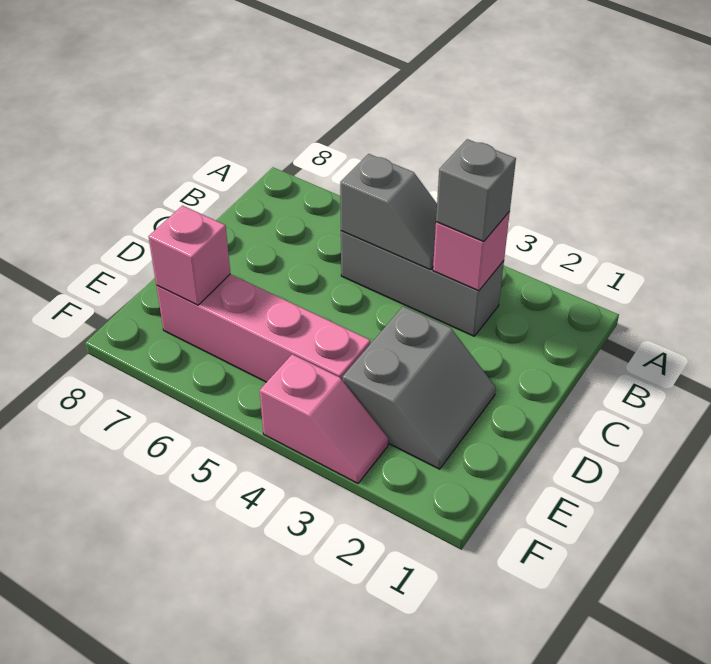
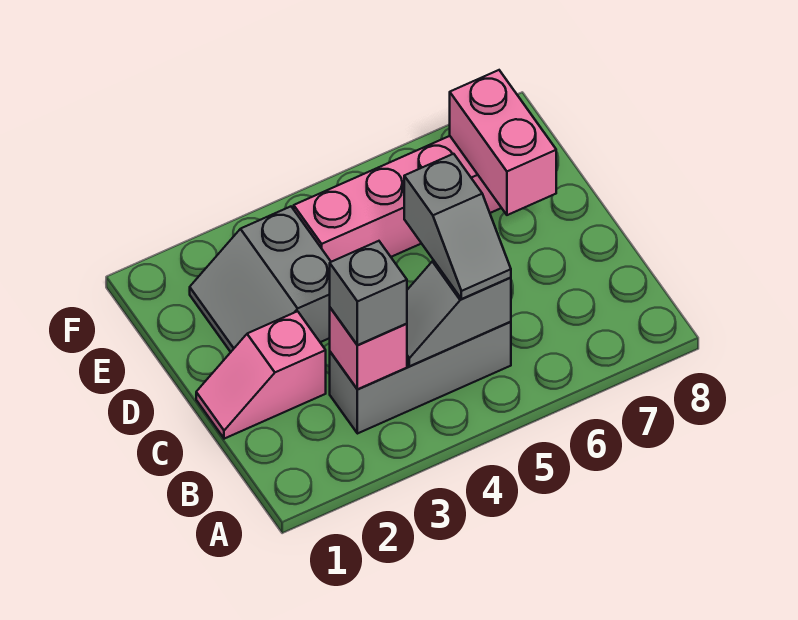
none -> grey slope B5:C5 level 3 top C
pink brick E7 level 2 -> pink brick D7:E7 level 2
pink slope F3:F4 level 1 top 4 -> pink slope C1:C2 level 1 top 2

